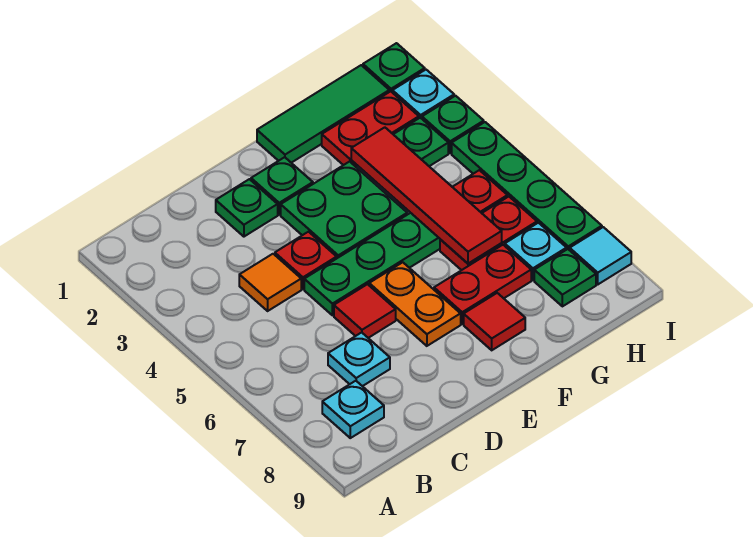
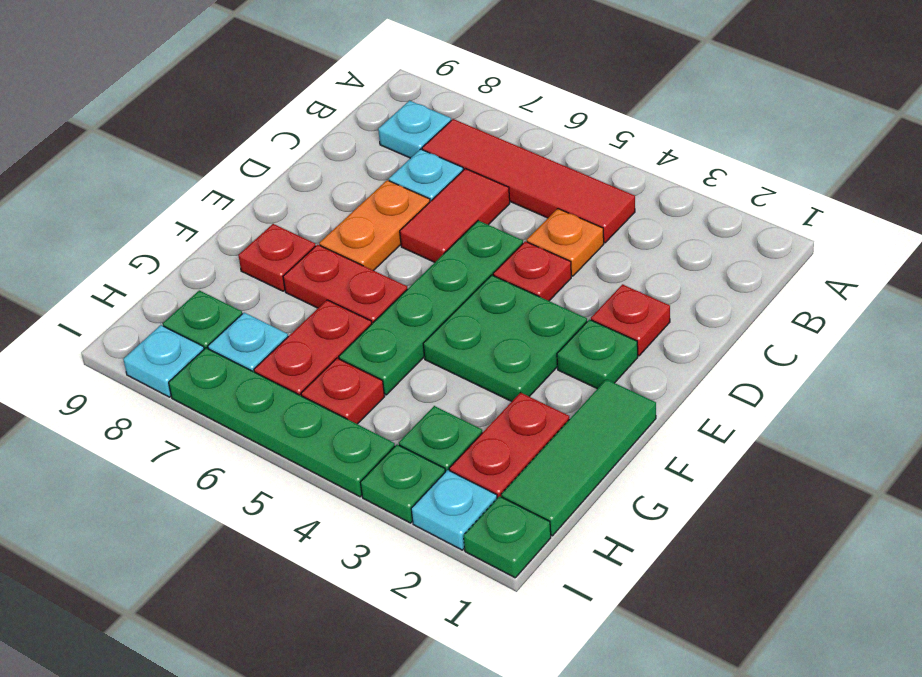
orange tile C4 level 1 -> orange plate C4 level 1
green plate D2 level 1 -> red plate D2 level 1
red tile D6 level 1 -> red tile C6:D6 level 1
orange plate E6:E7 level 1 -> orange plate D7:E7 level 1
red plate F7:G7 level 1 -> red plate F6:F7 level 1
red tile F8 level 1 -> red plate F8 level 1
red tile G3:G6 level 2 -> red tile B4:B7 level 1
cyan tile I8 level 1 -> cyan plate I8 level 1

